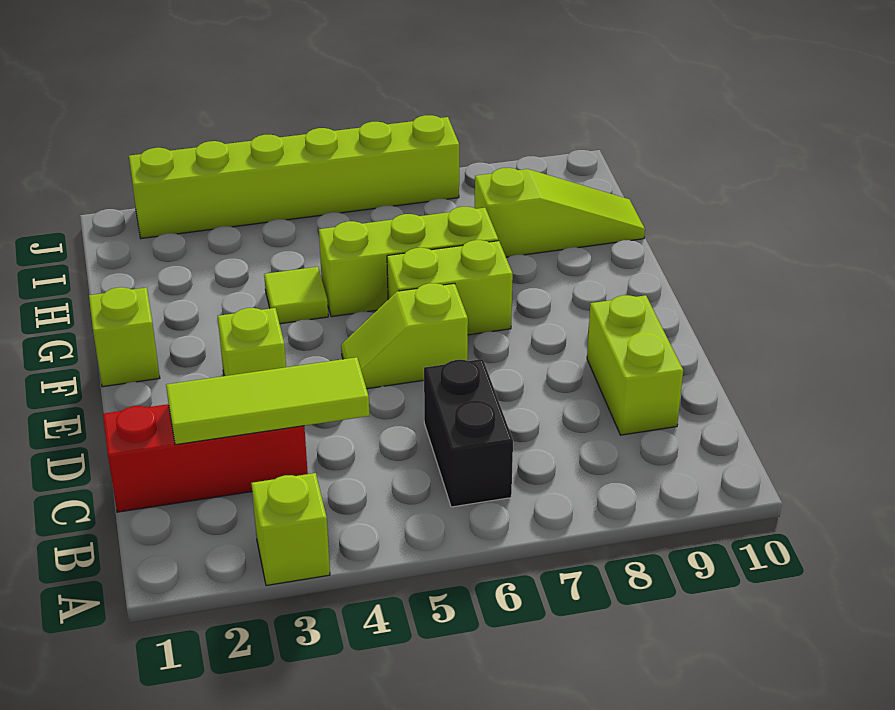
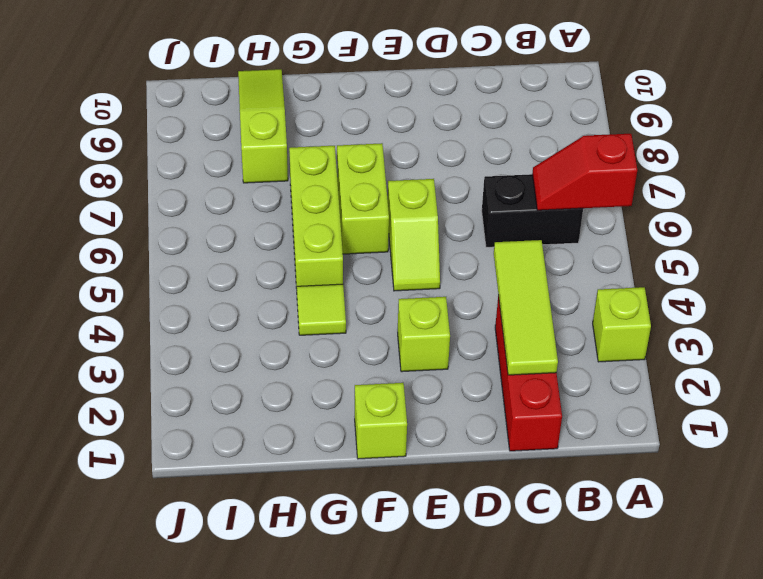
none -> red slope A6:B6 level 2 top A
lime brick C9:D9 level 1 -> none
lime brick J2:J7 level 1 -> none

